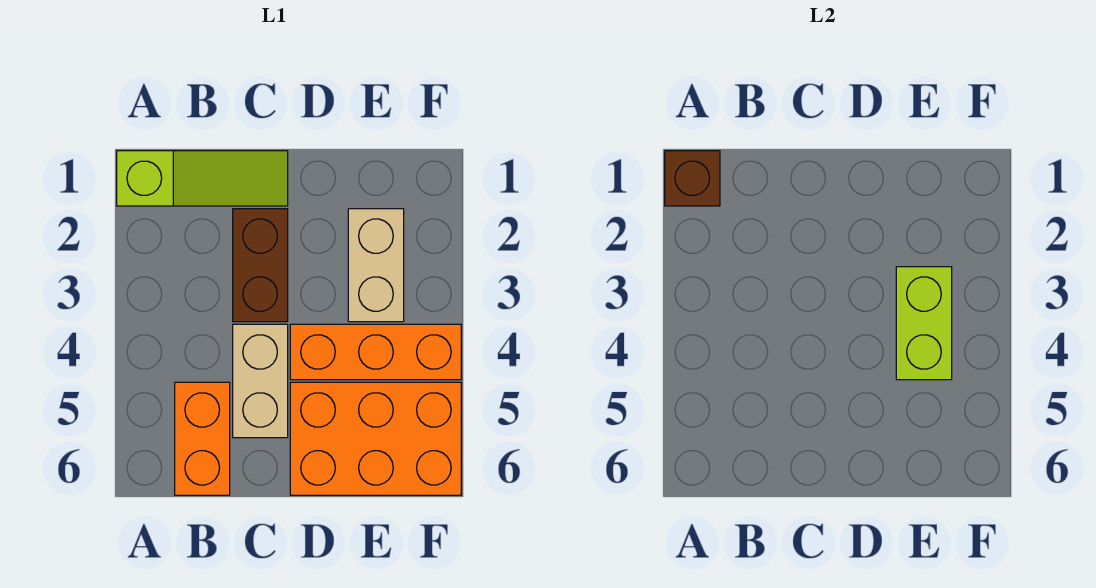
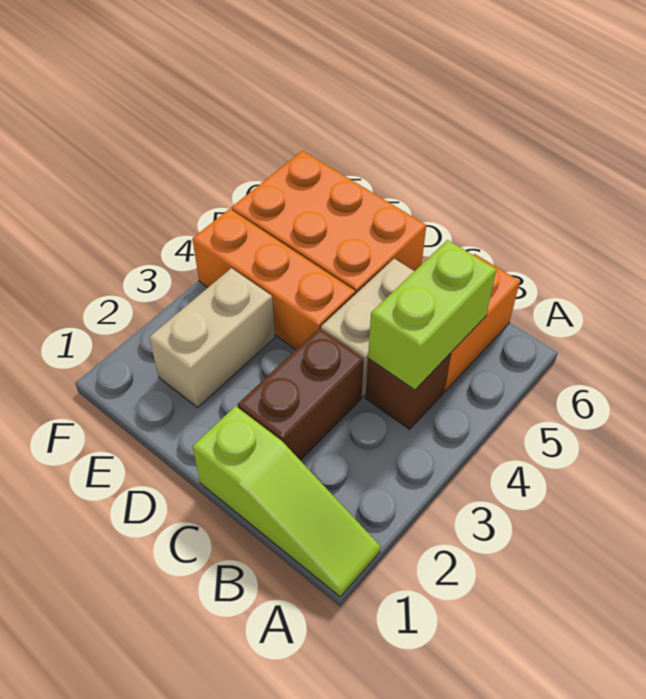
lime slope A1:C1 level 1 top A -> lime slope A1:C1 level 1 top C
brown brick A1 level 2 -> brown brick B4 level 1
lime brick E3:E4 level 2 -> lime brick B4:B5 level 2

